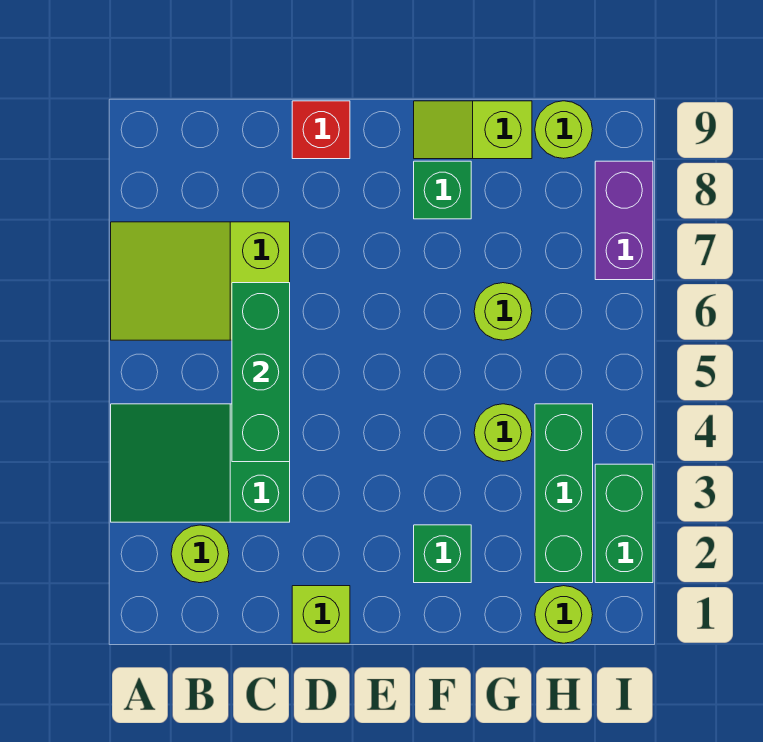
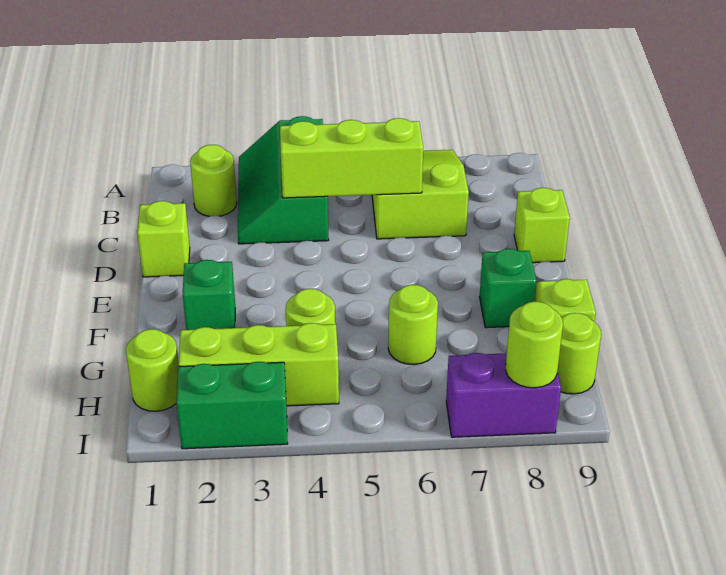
green slope A3:C4 level 1 top C -> green slope A3:C4 level 1 top 4
green brick C4:C6 level 2 -> lime brick C4:C6 level 2
red brick D9 level 1 -> lime brick D9 level 1
green brick H2:H4 level 1 -> lime brick H2:H4 level 1
none -> lime round brick I8 level 2

